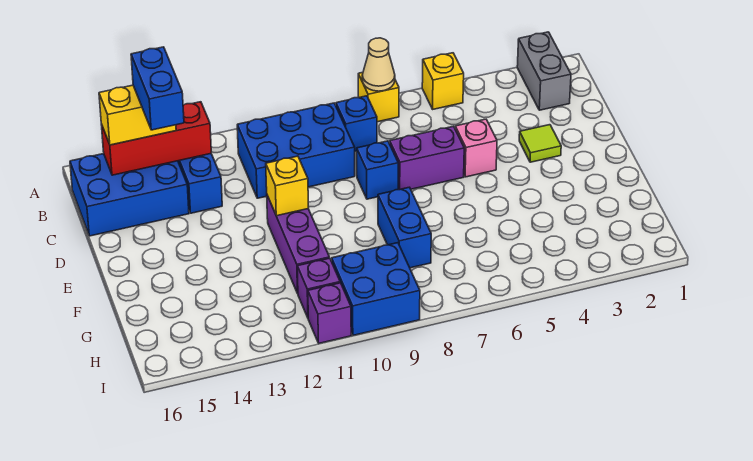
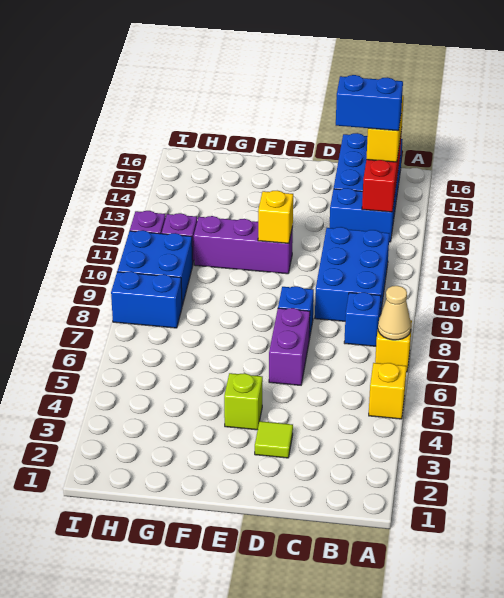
grey brick A2:B2 level 1 -> none
pink brick D5 level 1 -> none
none -> lime brick E4 level 1
blue brick F8:G8 level 1 -> blue brick H8:I8 level 1

